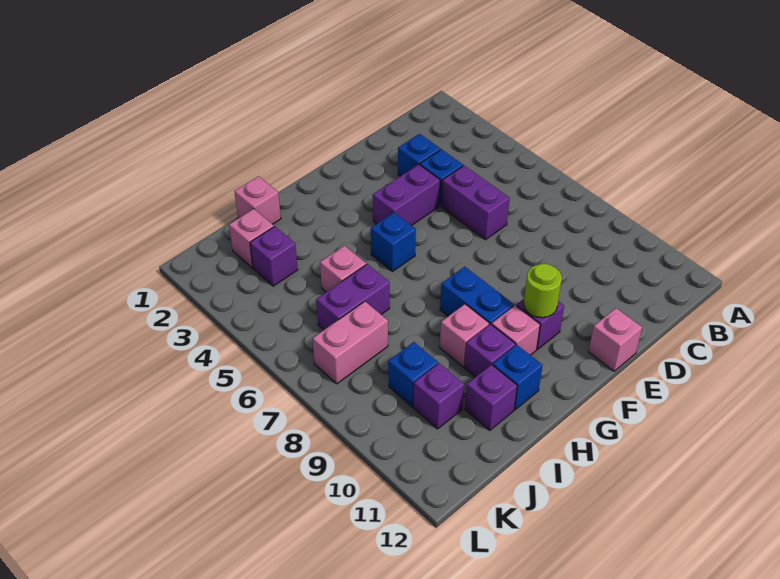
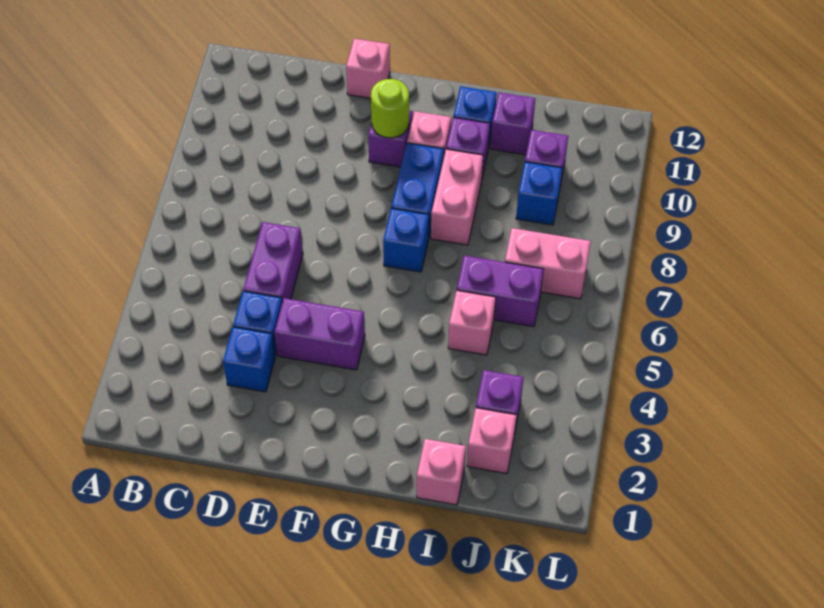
blue brick G5 level 1 -> blue brick G7 level 1
pink brick H9 level 1 -> pink brick H8:H9 level 1

